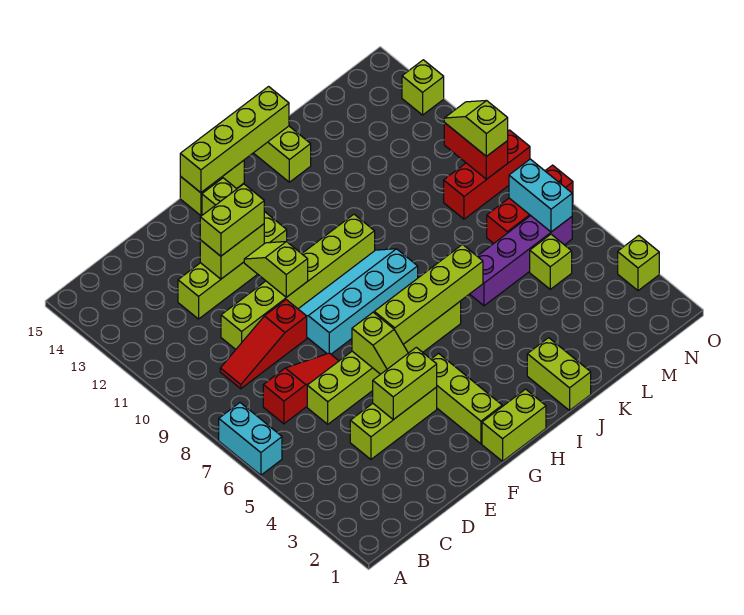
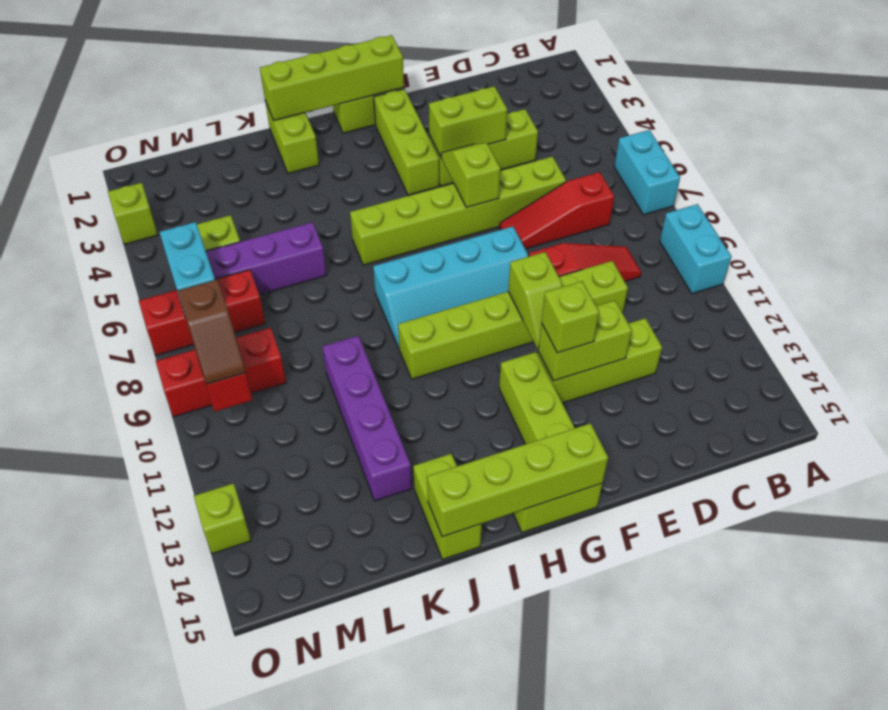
none -> cyan brick A9:A10 level 1
lime brick E12:F12 level 3 -> lime brick F12 level 3
lime brick G6:J6 level 2 -> lime brick G1:J1 level 2
none -> purple brick K10:K13 level 1
lime slope N9:N10 level 3 top 9 -> brown slope N9:N10 level 3 top 9

